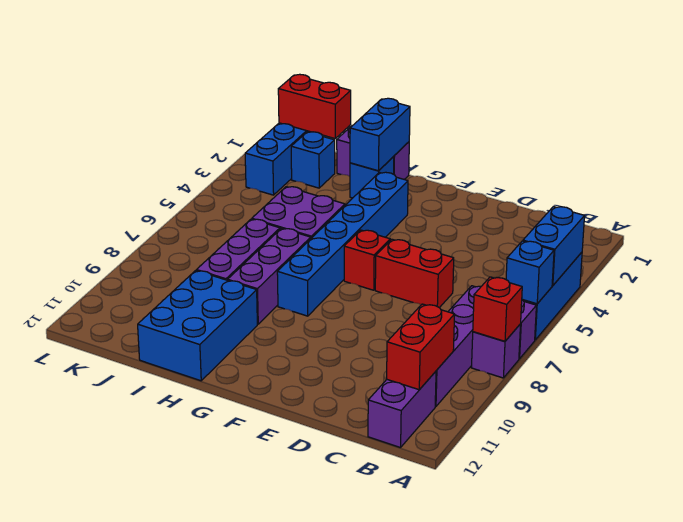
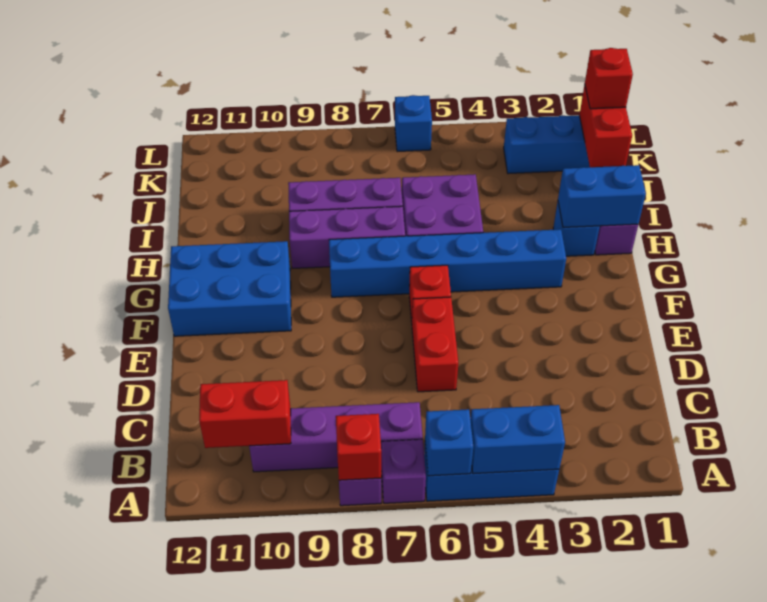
purple brick B11:B12 level 1 -> none
blue brick H10:I12 level 1 -> blue brick F10:G12 level 1
blue brick J2 level 1 -> blue brick L6 level 1
none -> red brick K1 level 3

